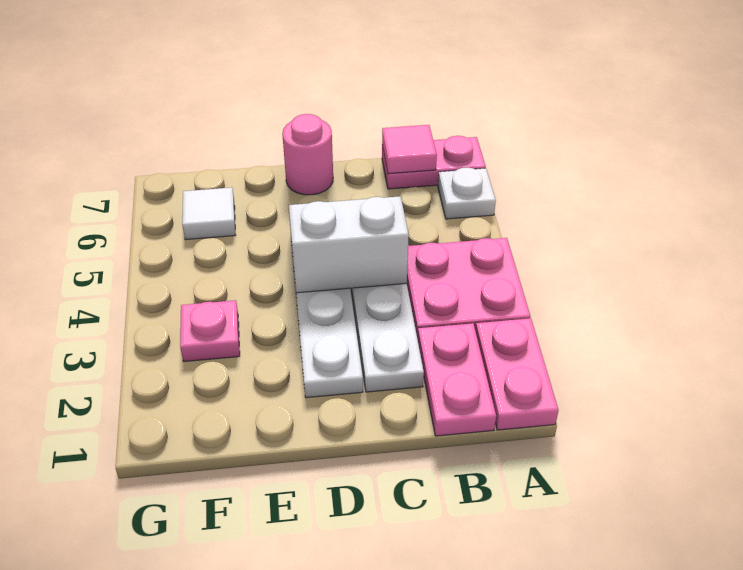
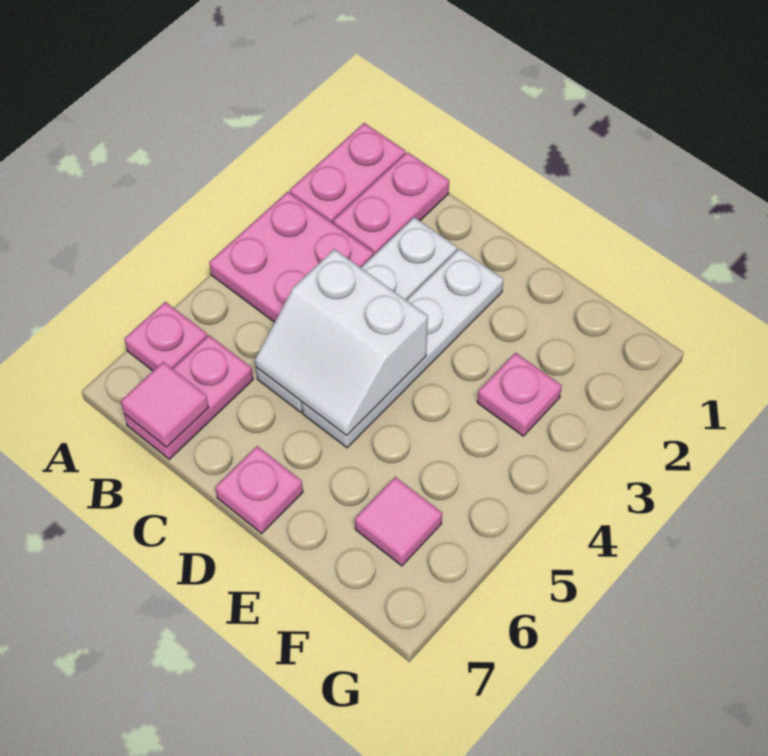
white plate A6 level 1 -> pink plate A6 level 1
pink plate A7:B7 level 1 -> pink plate B6:B7 level 1
pink round brick D7 level 1 -> pink plate D7 level 1
white tile F6 level 1 -> pink tile F6 level 1

